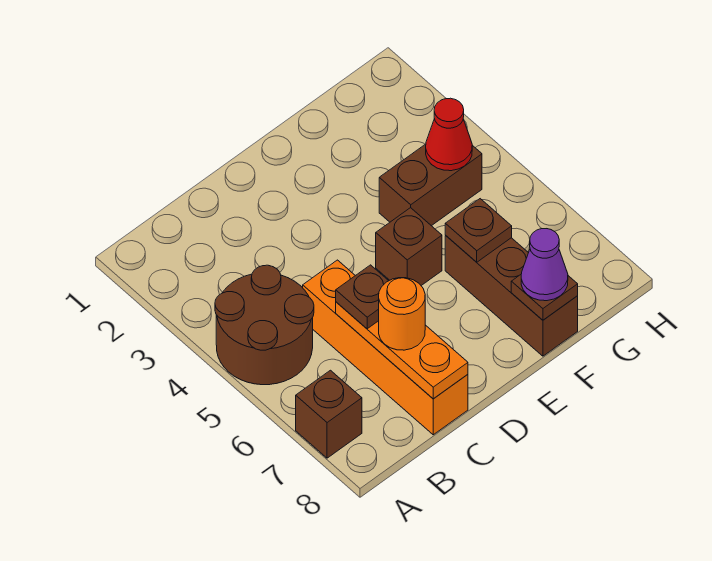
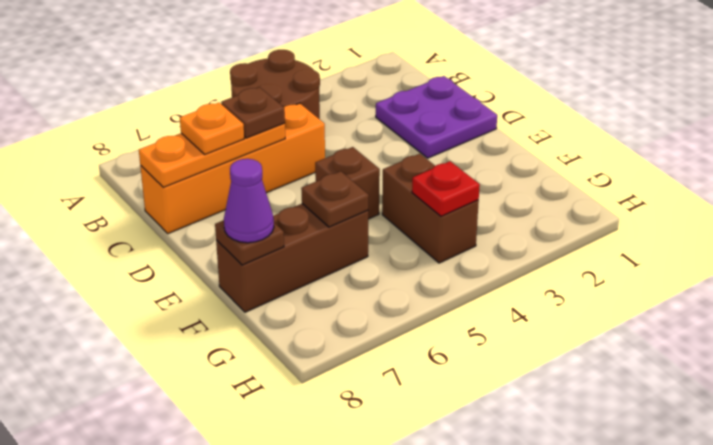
brown brick A7 level 1 -> none
none -> purple plate C1:D2 level 1
orange round brick C7 level 3 -> orange plate C7 level 3
red cone G4 level 2 -> red plate G4 level 2

